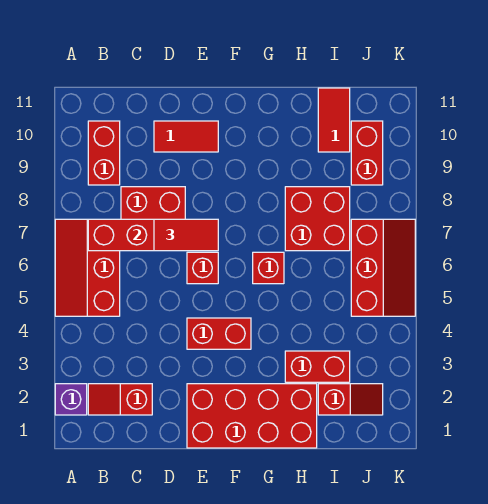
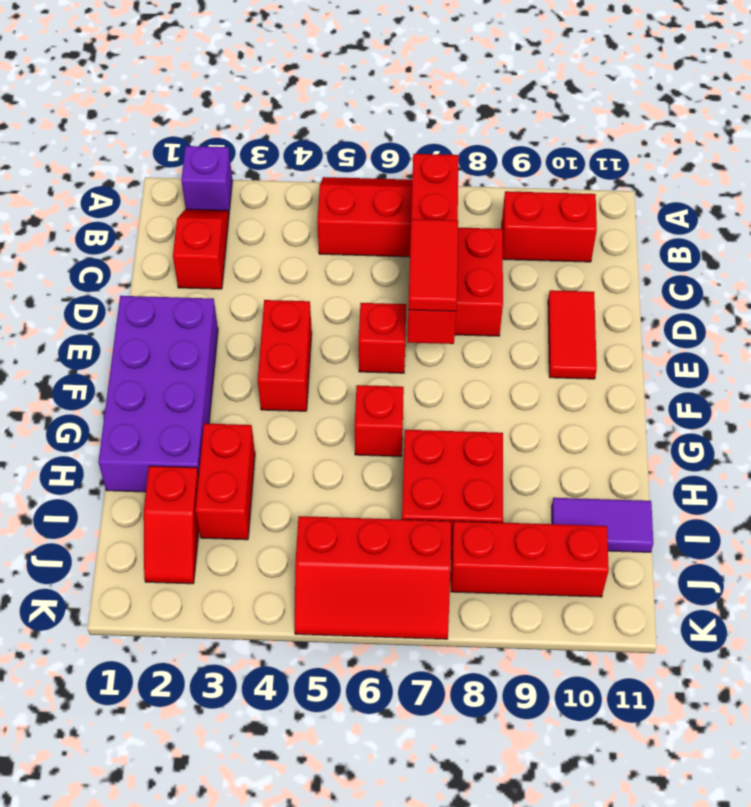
red brick E1:H2 level 1 -> purple brick E1:H2 level 1
red tile I10:I11 level 1 -> purple tile I10:I11 level 1
red brick J9:J10 level 1 -> red brick J8:J10 level 1

